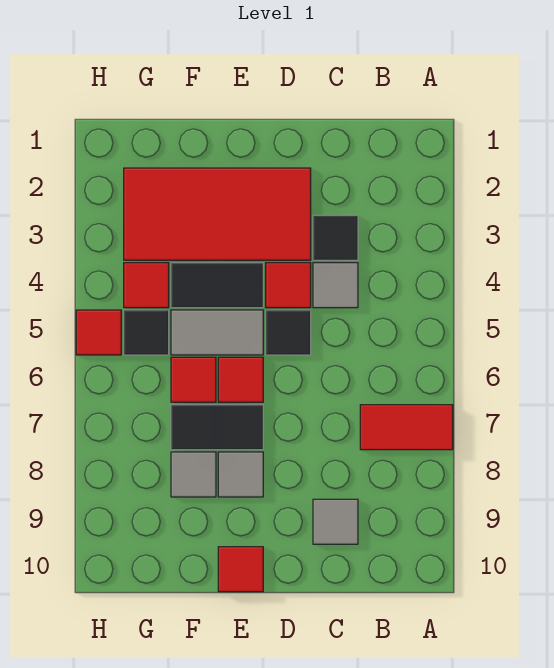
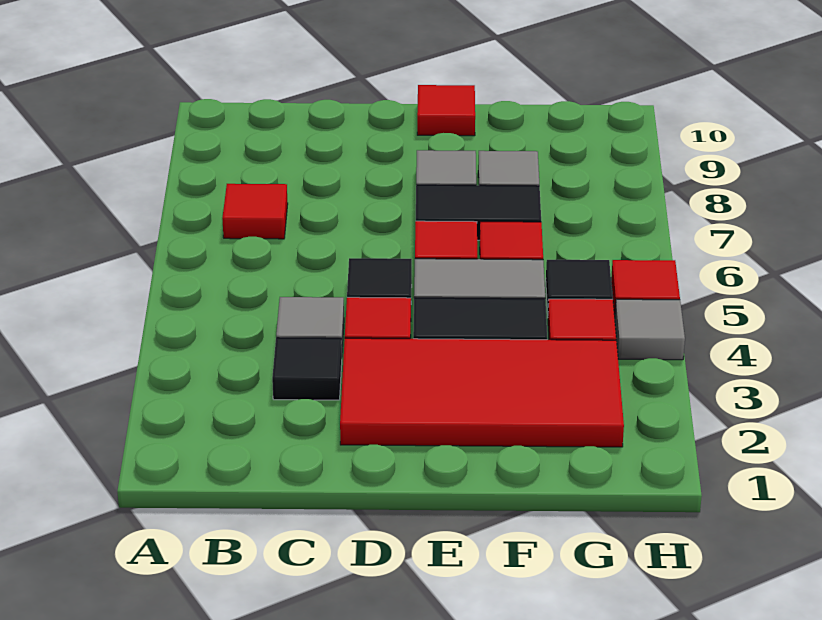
red tile A7:B7 level 1 -> red tile B7 level 1
grey tile C9 level 1 -> grey tile H4 level 1

